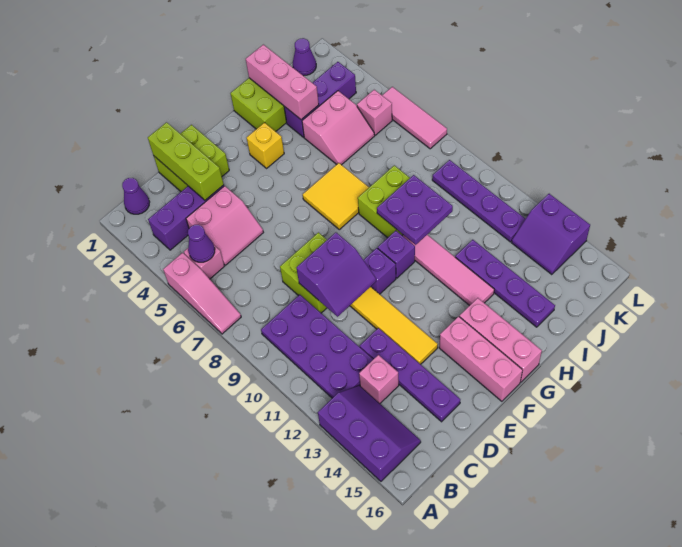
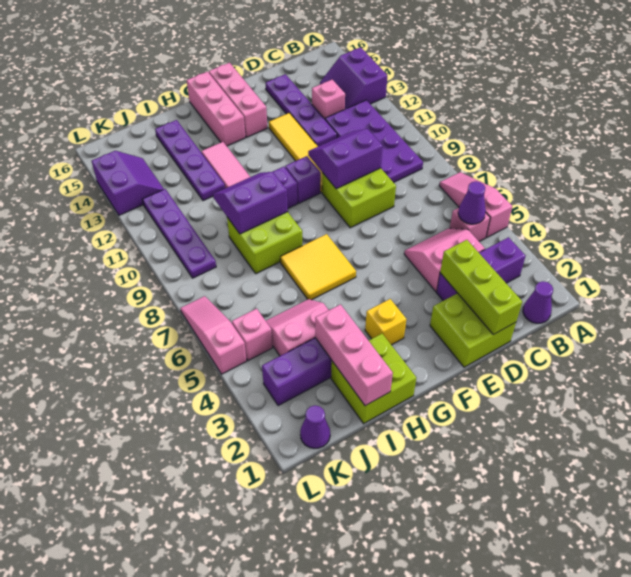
purple slope A13:B15 level 1 top A -> purple slope A13:B14 level 1 top A
purple plate H9:I10 level 2 -> purple slope H9:I10 level 2 top 9
pink tile L5:L7 level 1 -> pink slope L5:L7 level 1 top 5

